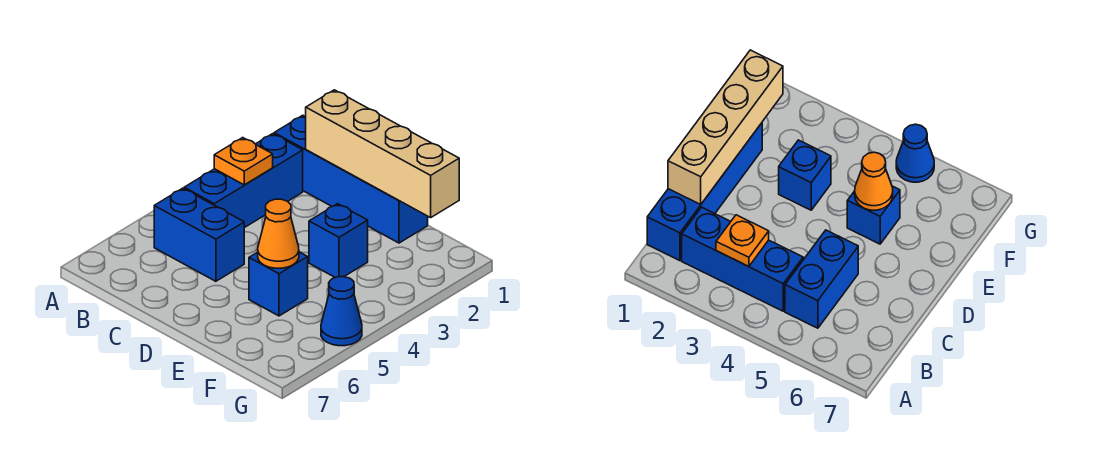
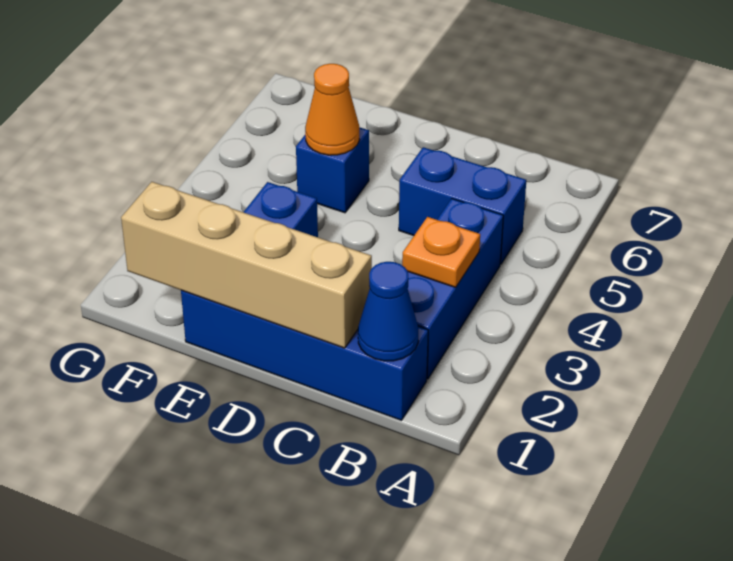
blue cone G5 level 1 -> blue cone B1 level 2

